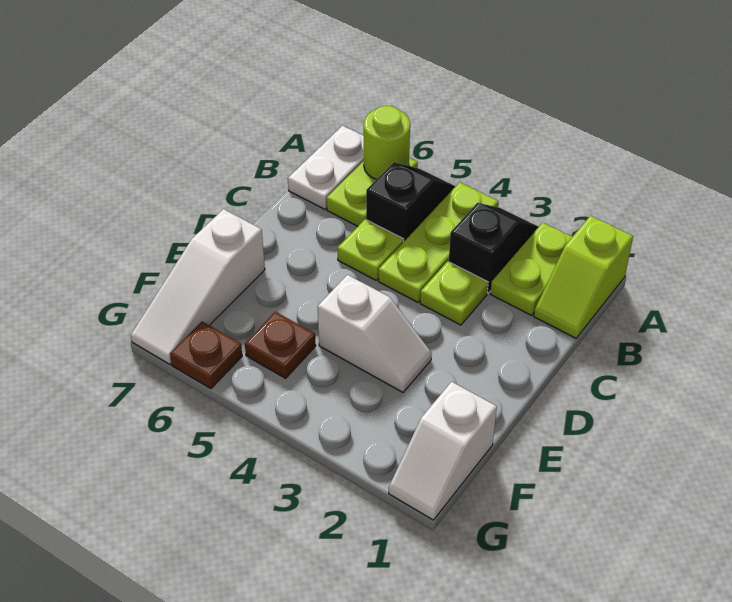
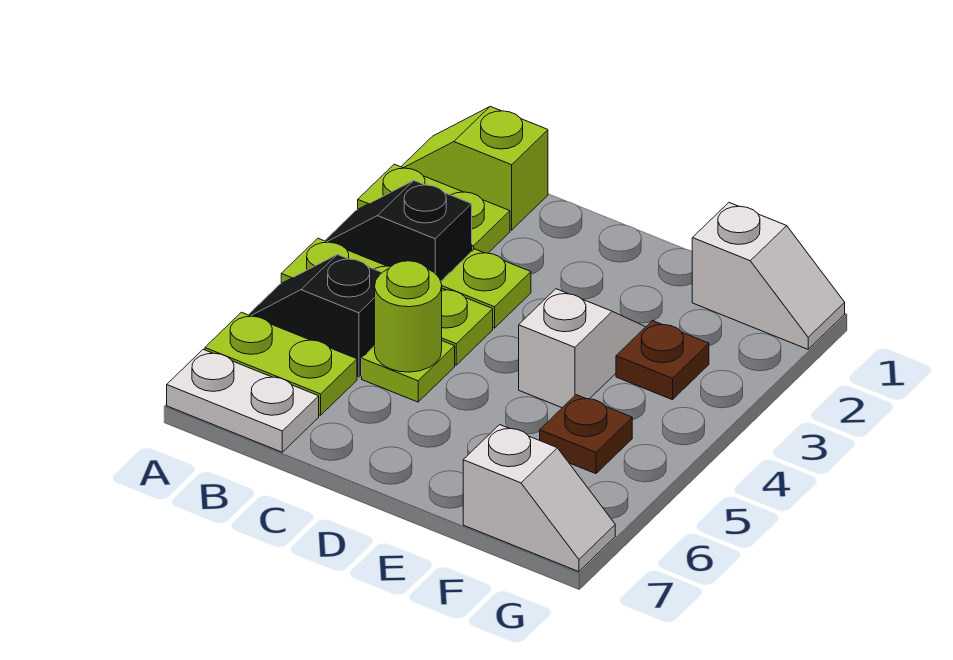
lime slope A1:B1 level 1 top A -> lime slope A1:B1 level 1 top B
lime round brick A6 level 2 -> lime round brick C5 level 2
white slope E7:G7 level 1 top E -> white slope F7:G7 level 1 top F
brown plate G6 level 1 -> brown plate F3 level 1

